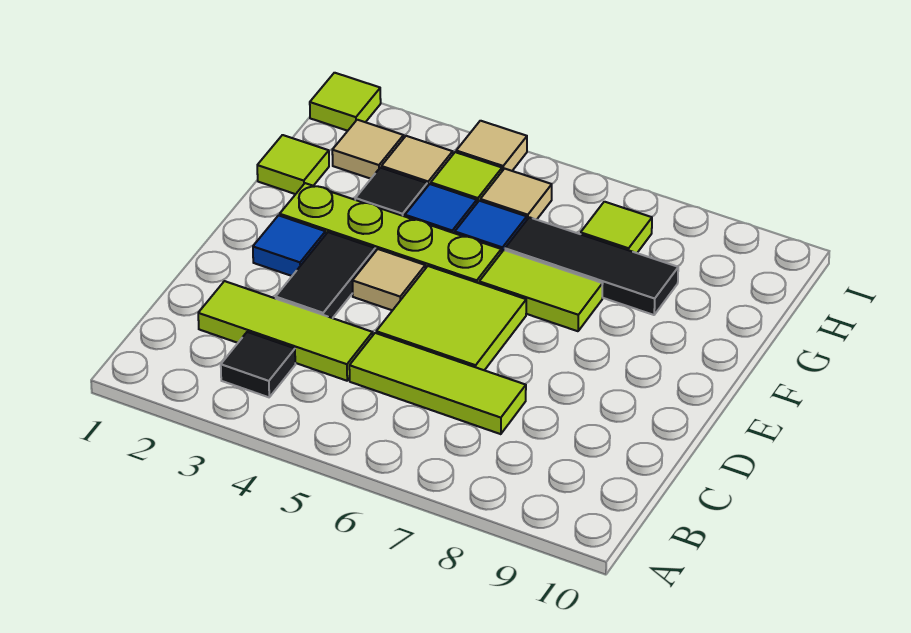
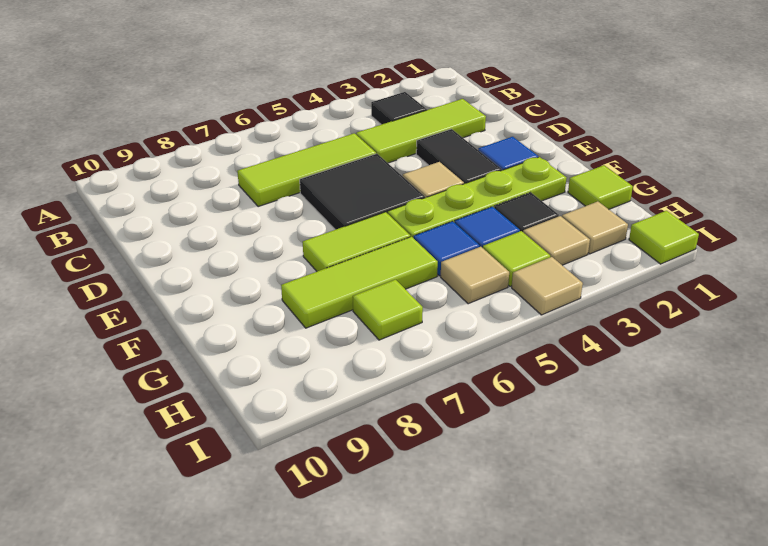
lime tile D5:E6 level 1 -> black tile D5:E6 level 1
black tile G6:G8 level 1 -> lime tile G6:G8 level 1

